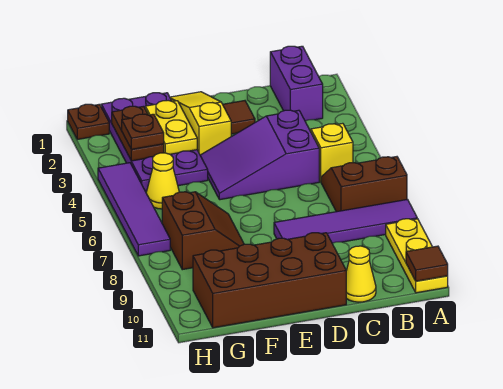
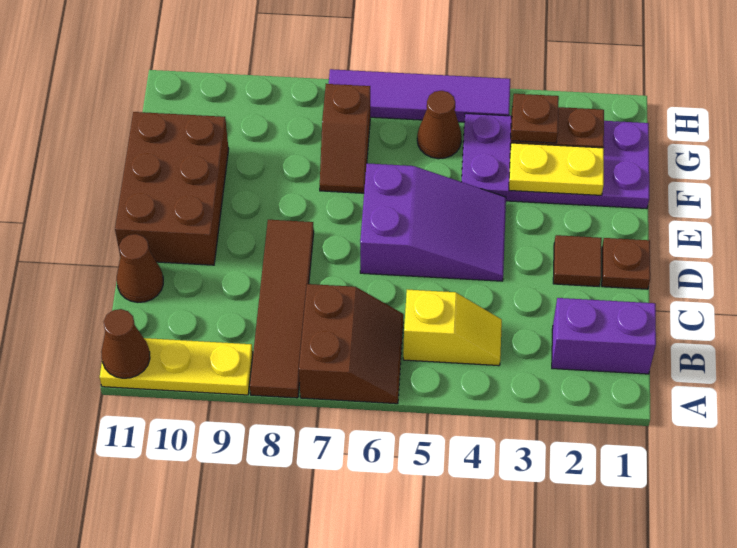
purple tile A8:D8 level 1 -> brown tile A8:D8 level 1
brown tile A11 level 2 -> brown cone A11 level 2
purple slope C4:E5 level 1 top C -> purple slope D4:E6 level 1 top 6
yellow cone C11 level 1 -> brown cone C11 level 1
brown brick D10:G11 level 1 -> brown brick D10:F11 level 1
yellow slope E1:E3 level 1 top 3 -> none
brown slope F7:G8 level 1 top G -> brown slope F7:G7 level 1 top G
yellow cone G5 level 1 -> brown cone G5 level 1
brown plate H1 level 1 -> brown plate D1 level 1

